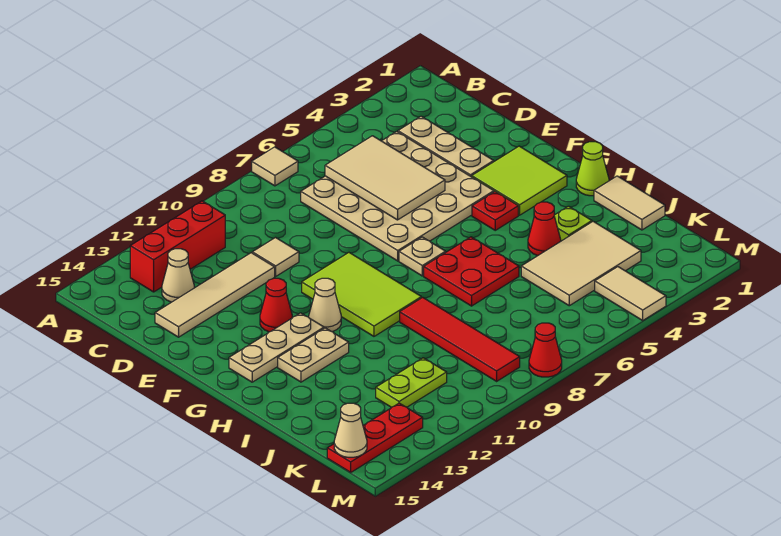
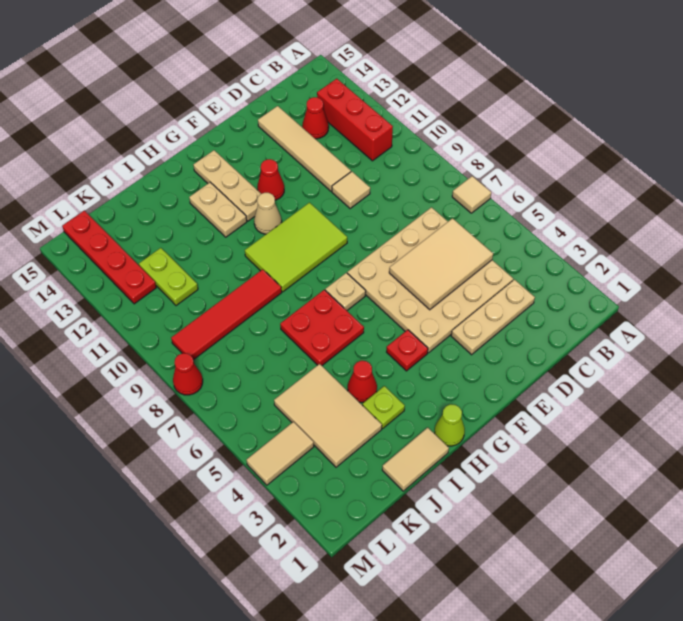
tan cone C13 level 1 -> red cone C13 level 1
lime tile F2:G3 level 1 -> none
red plate L13:L15 level 1 -> red plate L12:L15 level 1
tan cone L15 level 2 -> none

